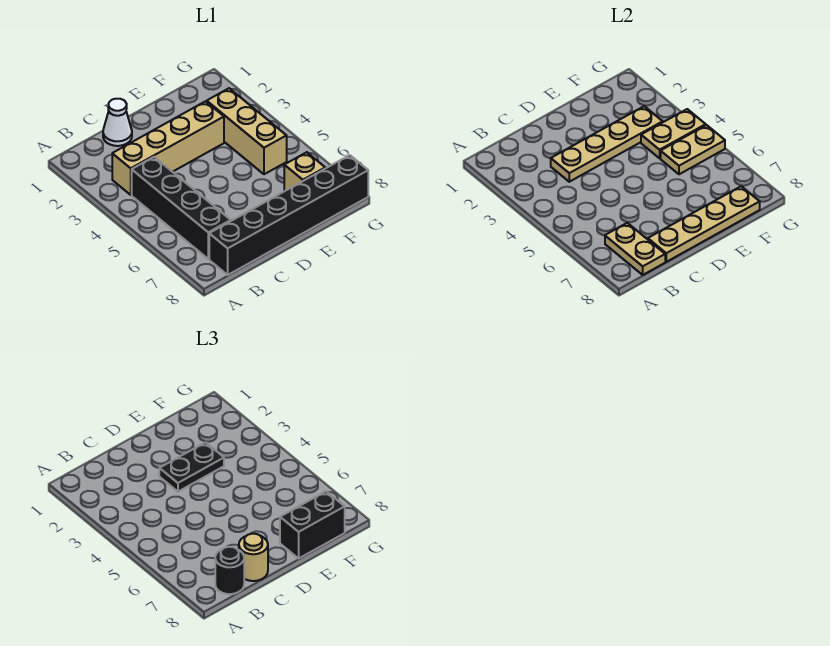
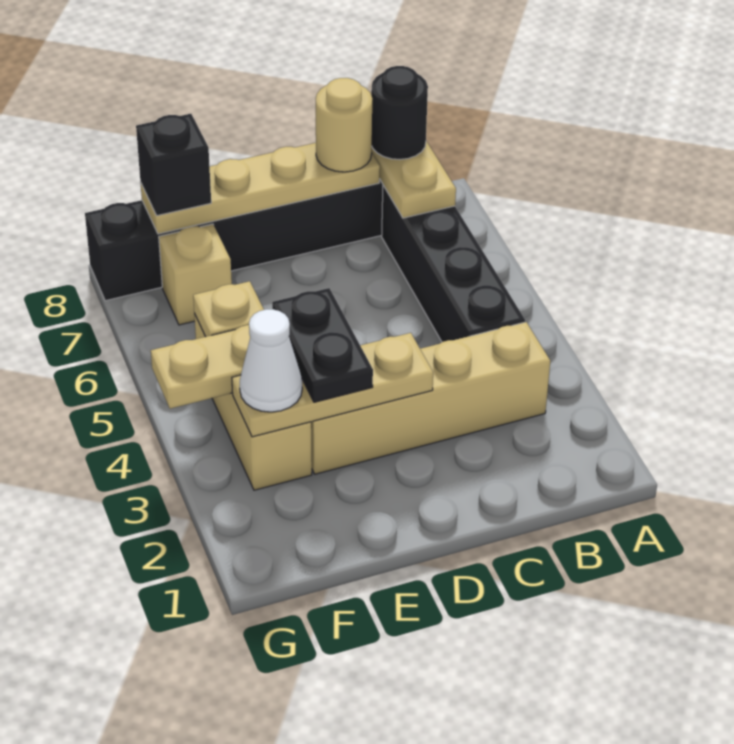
white cone C1 level 1 -> white cone F3 level 3
tan plate C3:F3 level 2 -> tan plate D3:F3 level 2
black plate D3:E3 level 3 -> black plate E3:E4 level 3
black brick E8:F8 level 3 -> black brick F8 level 3
tan plate F5:G5 level 2 -> tan plate F5 level 2

